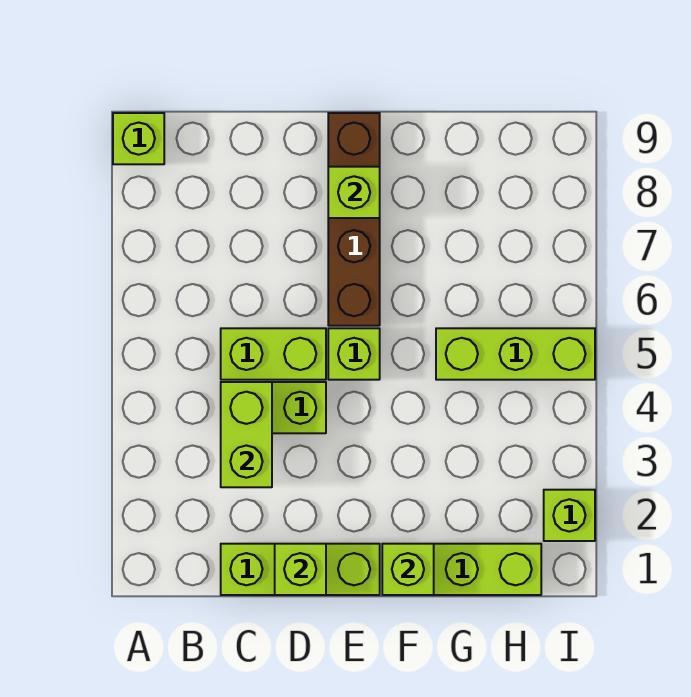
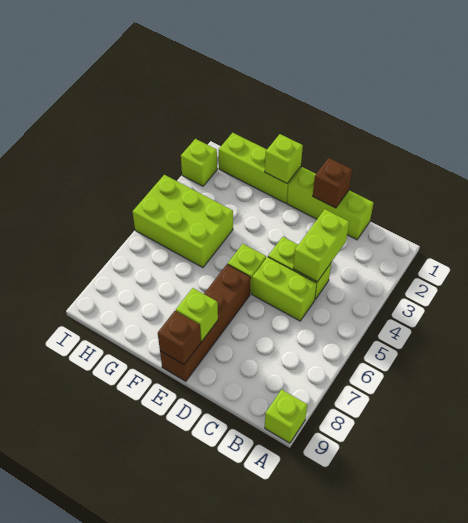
lime brick D1 level 2 -> brown brick D1 level 2
none -> brown brick E9 level 2
lime brick G5:I5 level 1 -> lime brick G4:I5 level 1

